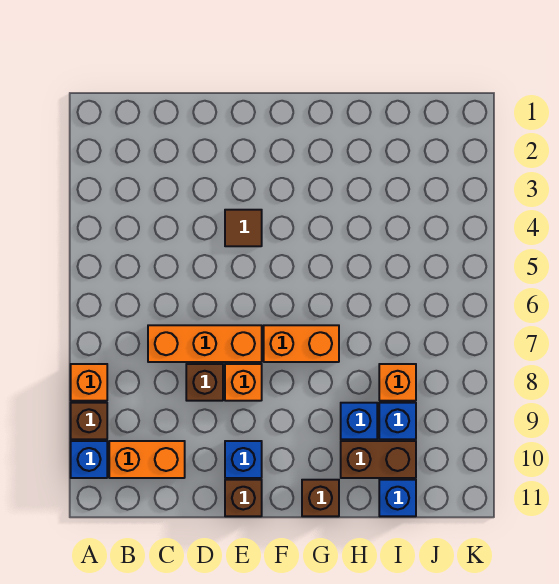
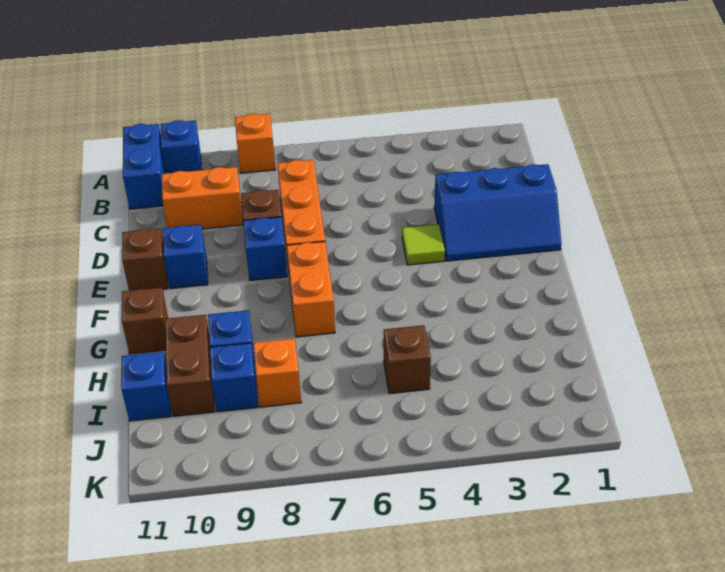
brown brick A9 level 1 -> brown brick I5 level 1
none -> blue brick A11:B11 level 1
orange brick B10:C10 level 1 -> orange brick C9:C10 level 1
none -> blue slope D1:E3 level 1 top D
brown tile E4 level 1 -> lime tile E4 level 1
orange brick E8 level 1 -> blue brick E8 level 1

